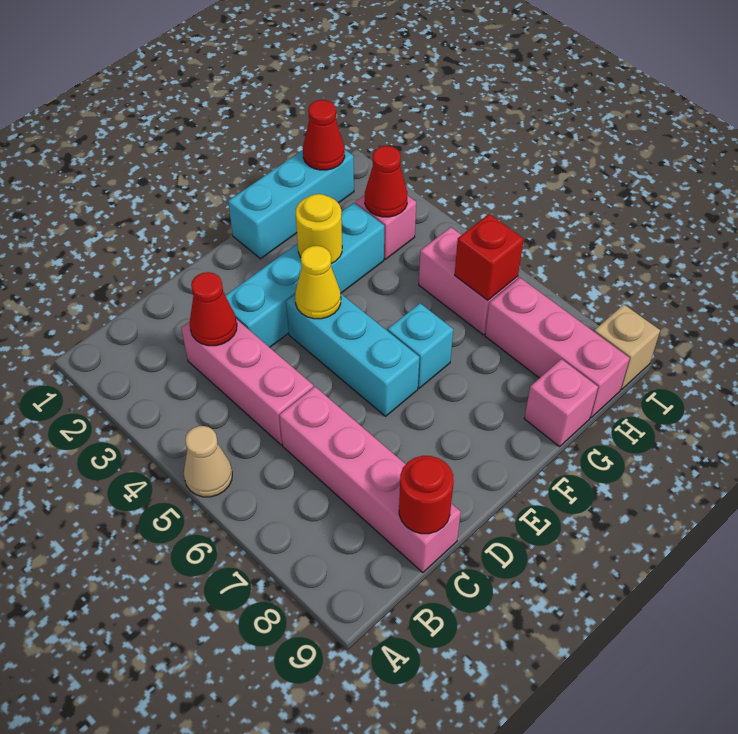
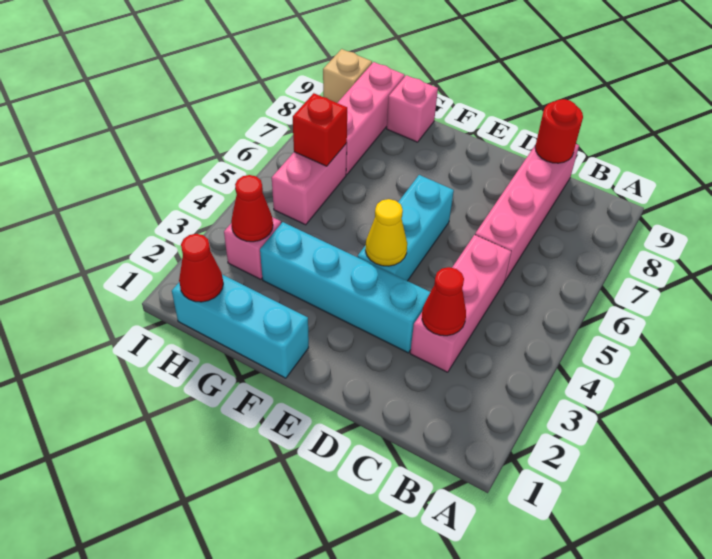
tan cone A5 level 1 -> none
yellow round brick F3 level 2 -> none
cyan brick F6 level 1 -> none

